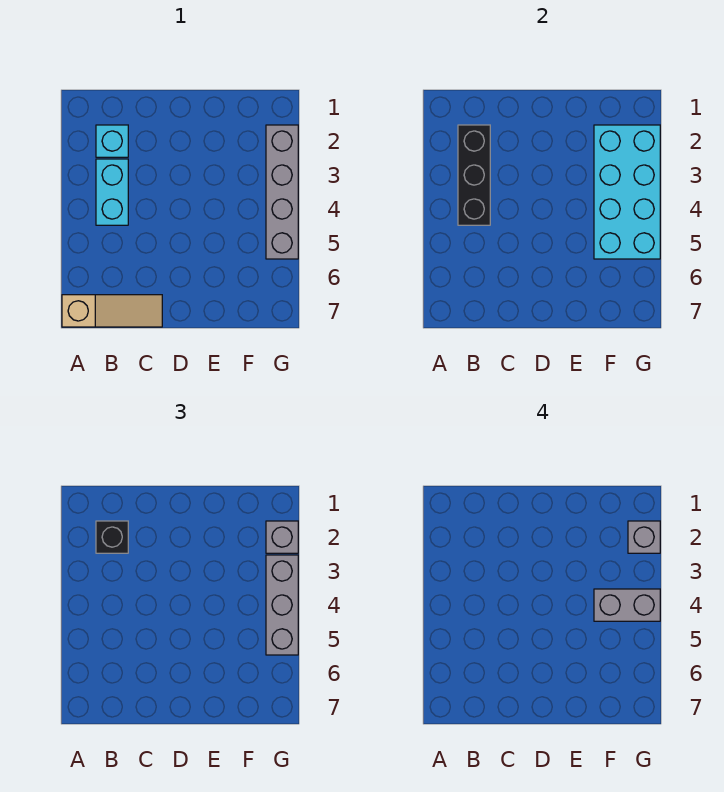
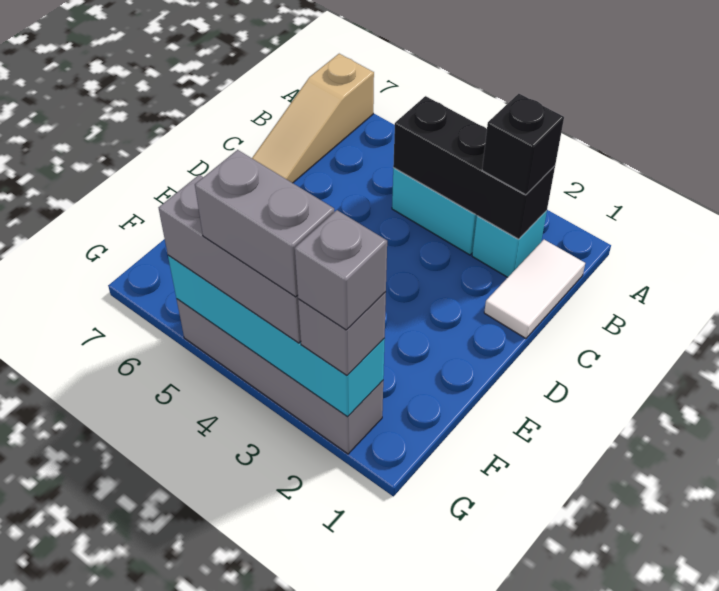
none -> white tile B1:C1 level 1
cyan brick F2:G5 level 2 -> cyan brick G2:G5 level 2
grey brick F4:G4 level 4 -> grey brick G3:G4 level 4

